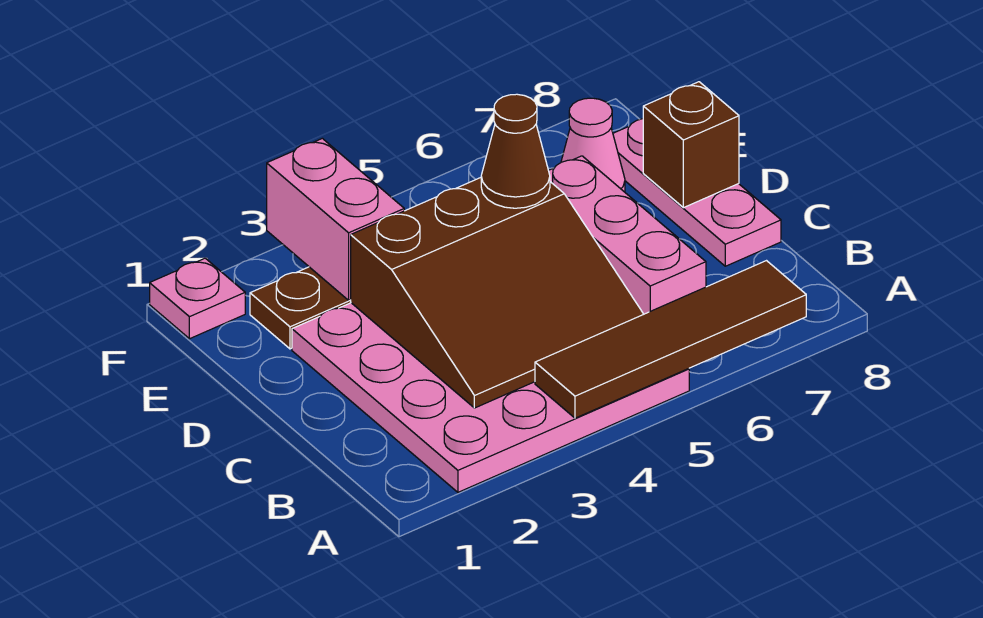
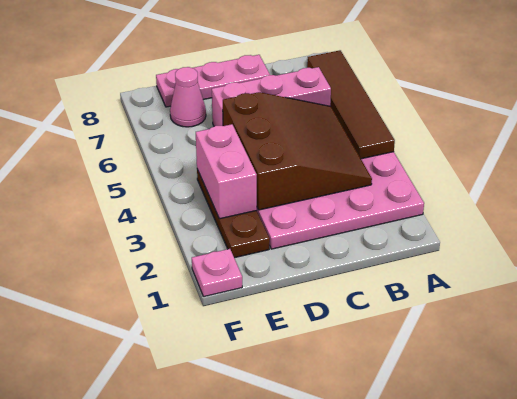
brown cone D5 level 3 -> none
brown brick D8 level 2 -> none
pink brick E3:F3 level 2 -> pink brick E3:E4 level 2

